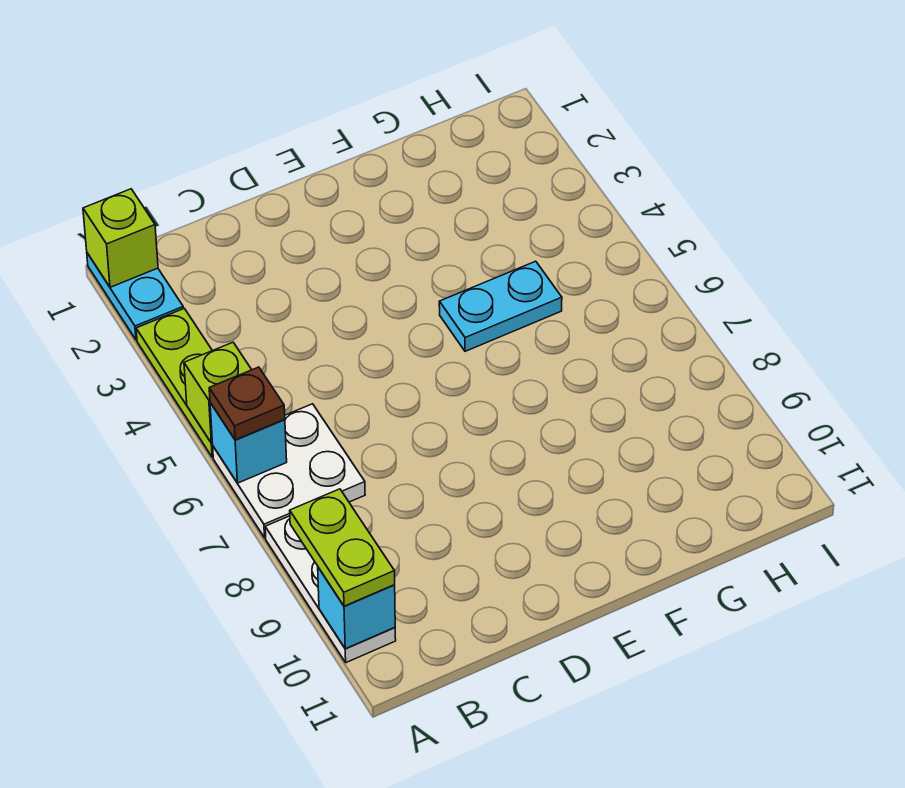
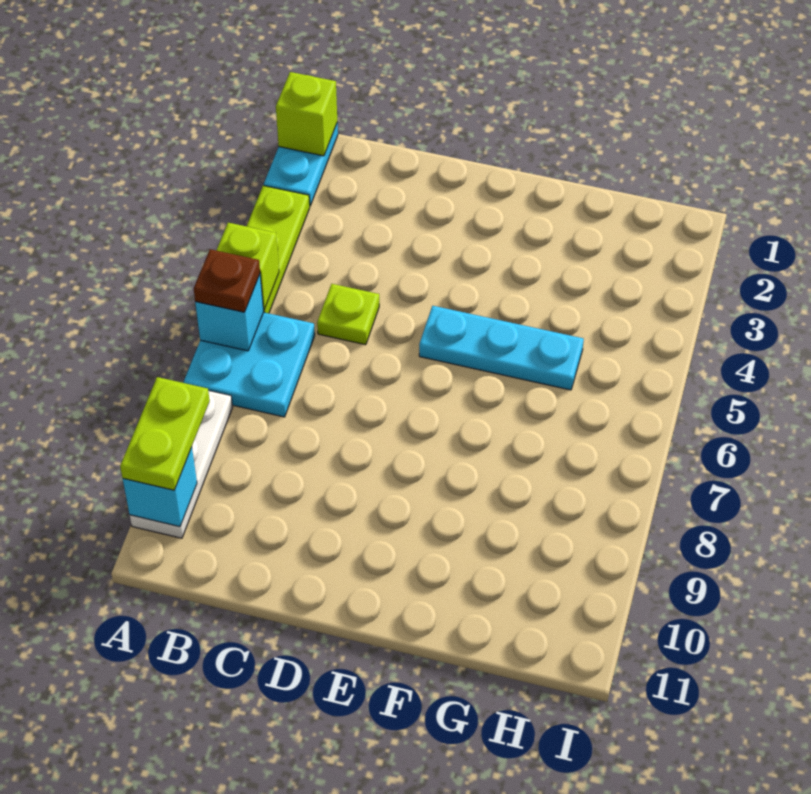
white plate A6:B7 level 1 -> cyan plate A6:B7 level 1
none -> lime plate C5 level 1
cyan plate F5:G5 level 1 -> cyan plate E5:G5 level 1

